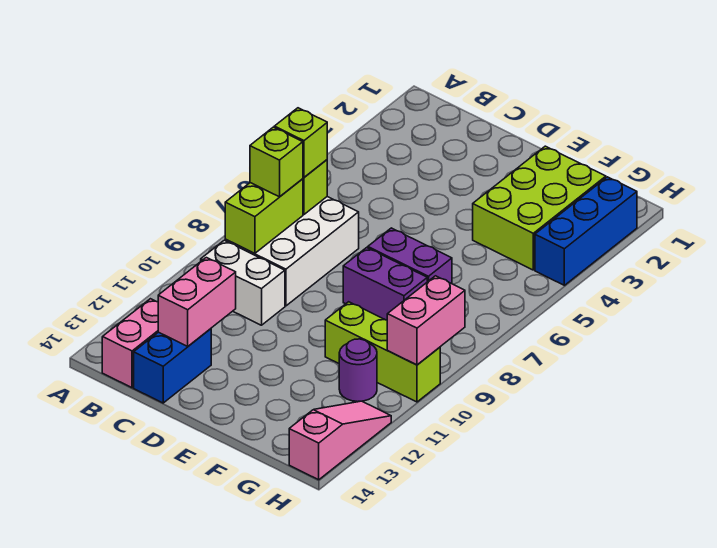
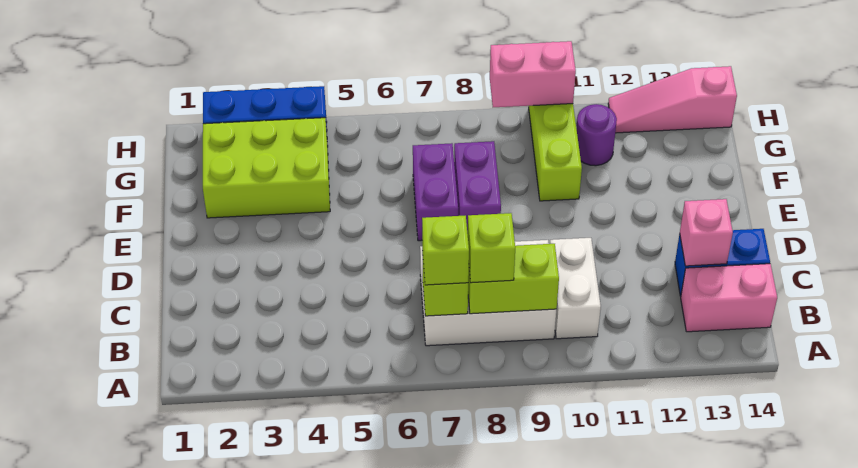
pink brick C12:C13 level 2 -> pink brick C13 level 2

